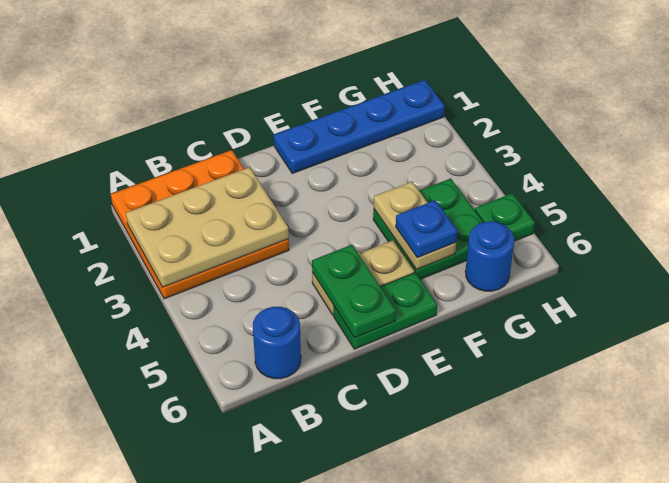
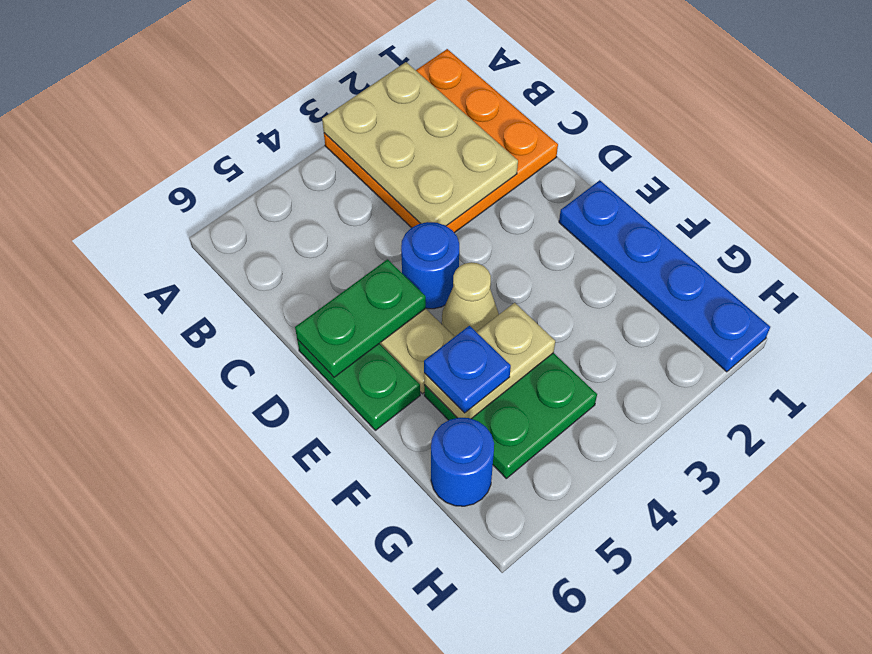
blue round brick B6 level 1 -> blue round brick D4 level 1
none -> tan cone E4 level 1
green plate H5 level 1 -> none

